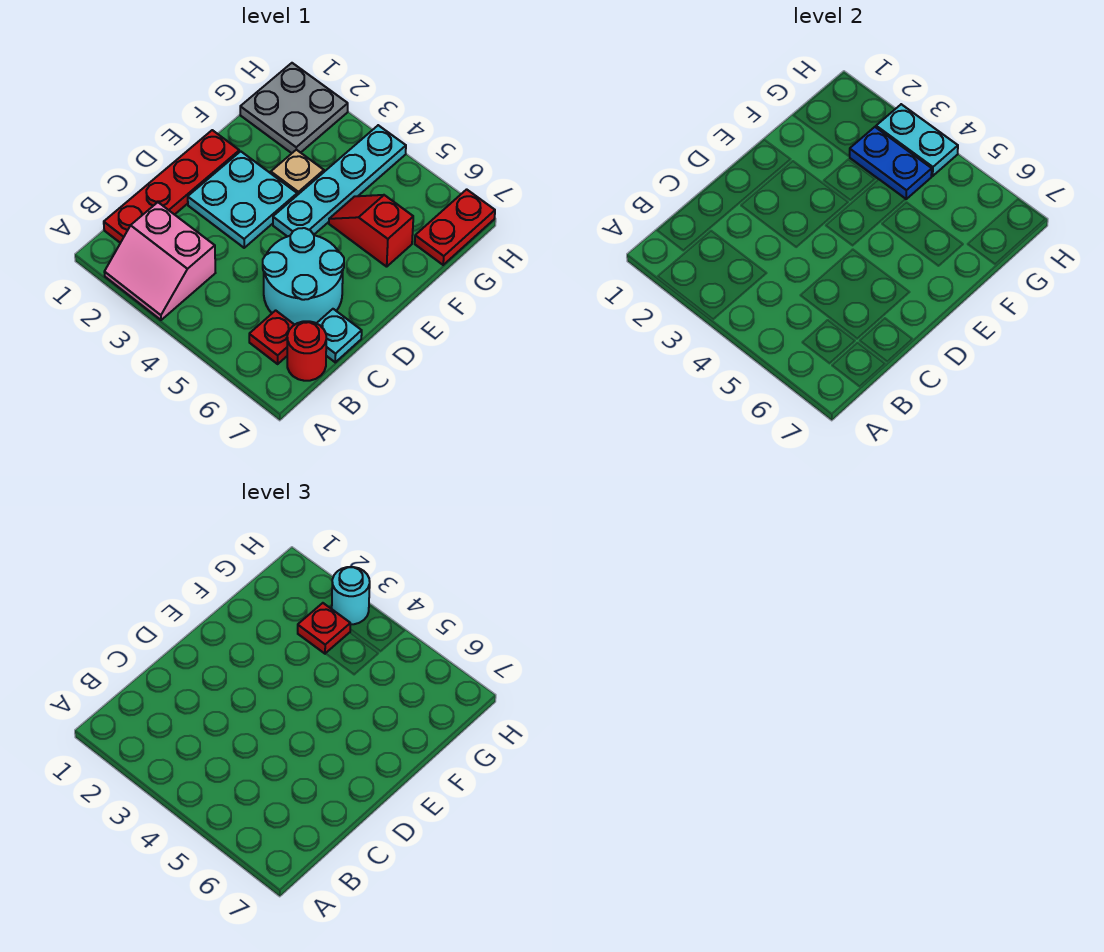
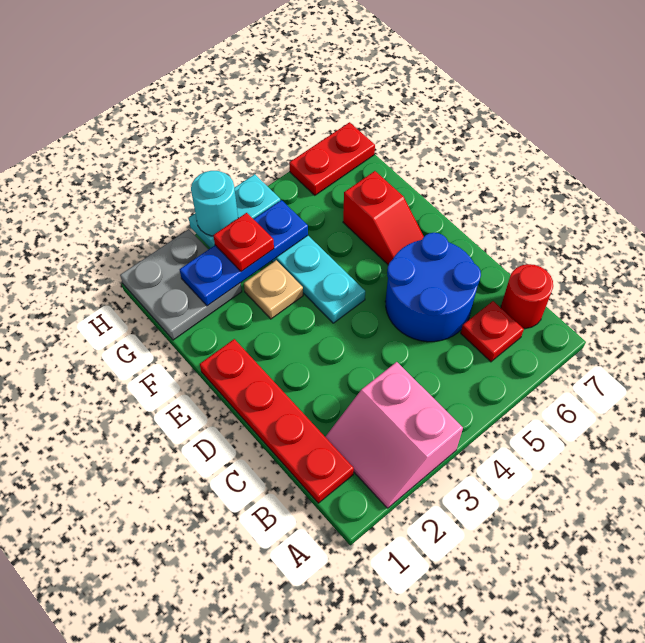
pink slope A2:B3 level 1 top B -> pink slope A2:B3 level 1 top 3
cyan round brick C5:D6 level 1 -> blue round brick C5:D6 level 1
cyan plate C7 level 1 -> none
cyan plate D2:E3 level 1 -> none
red slope F5:F6 level 1 top 6 -> red slope E6:F6 level 1 top F
blue plate G3:G4 level 2 -> blue plate G2:G4 level 2
red plate G7:H7 level 1 -> red plate H6:H7 level 1

